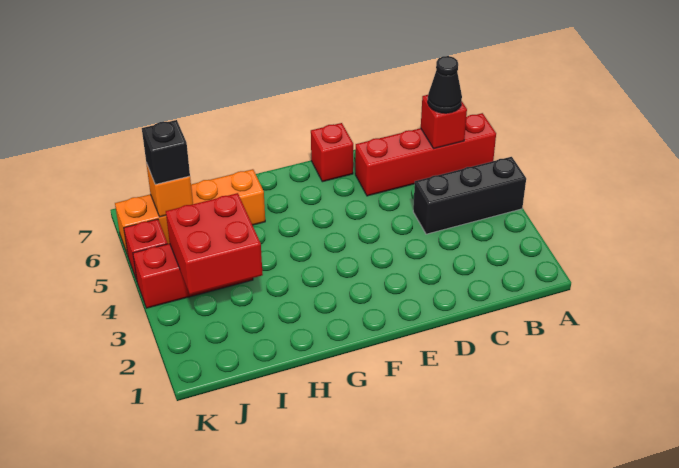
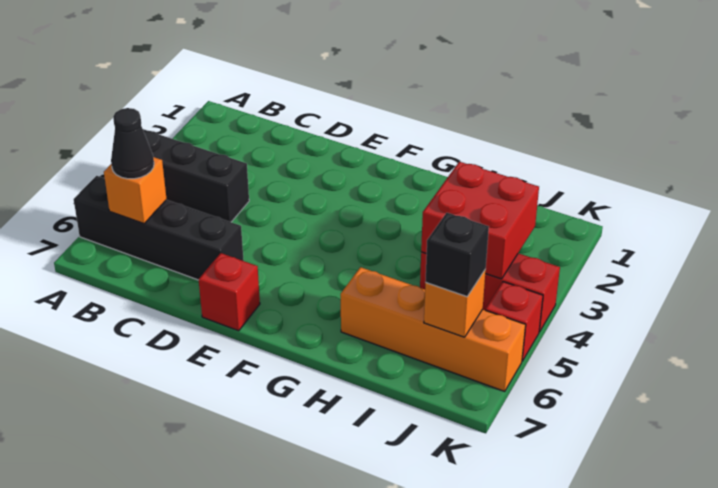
red brick A6:D6 level 1 -> black brick A6:D6 level 1
red brick B6 level 2 -> orange brick B6 level 2

